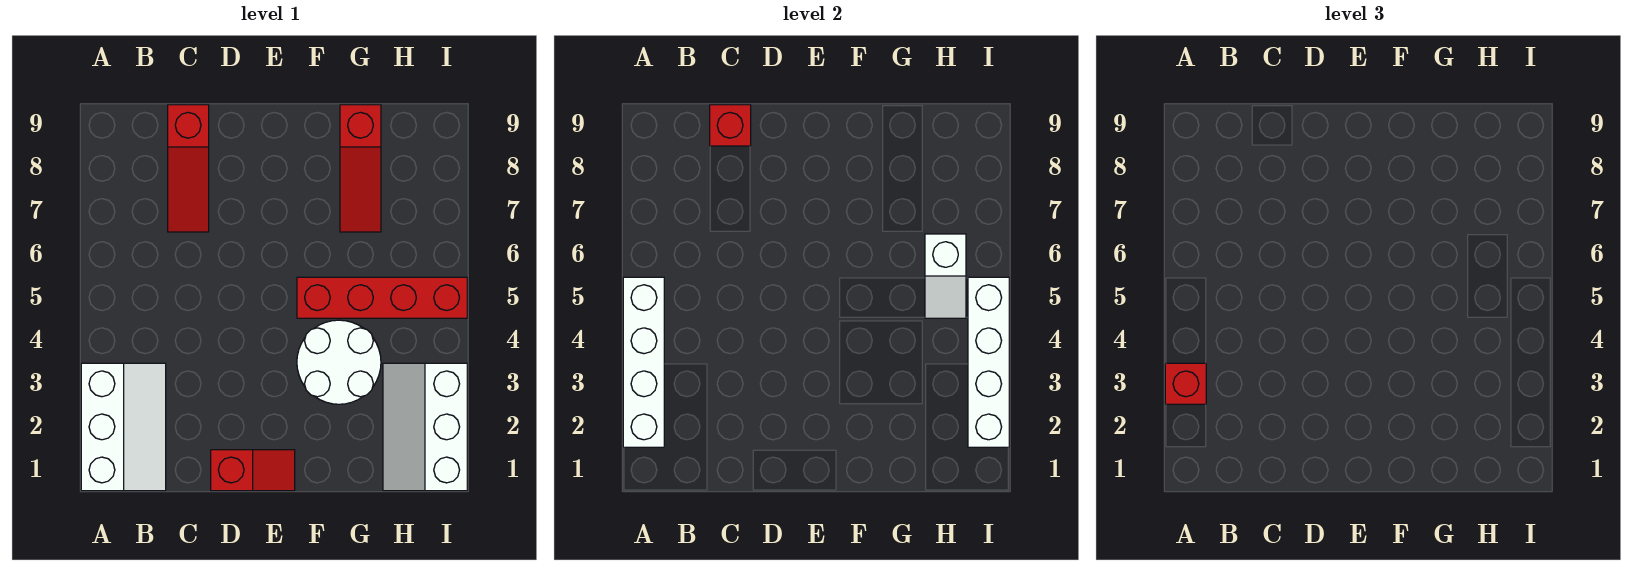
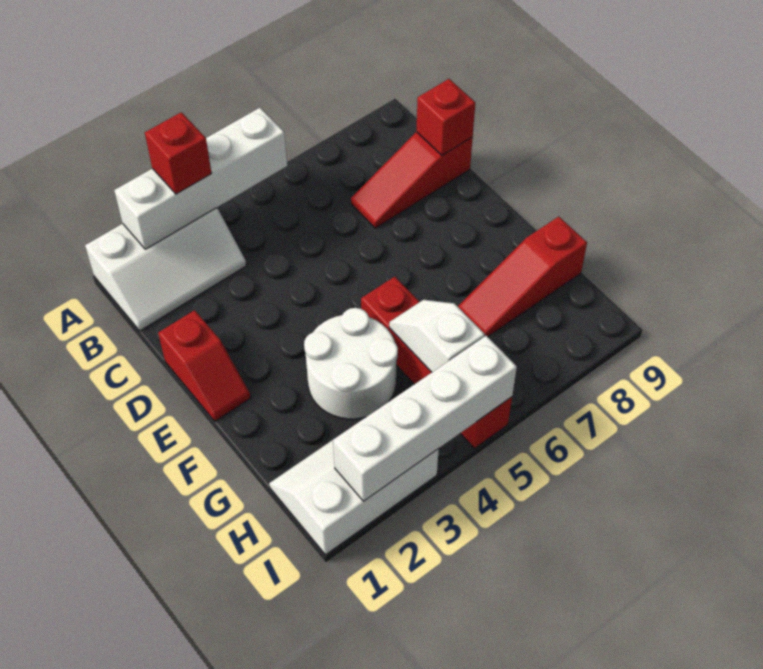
white slope H5:H6 level 2 top 6 -> white slope G5:H5 level 2 top H

